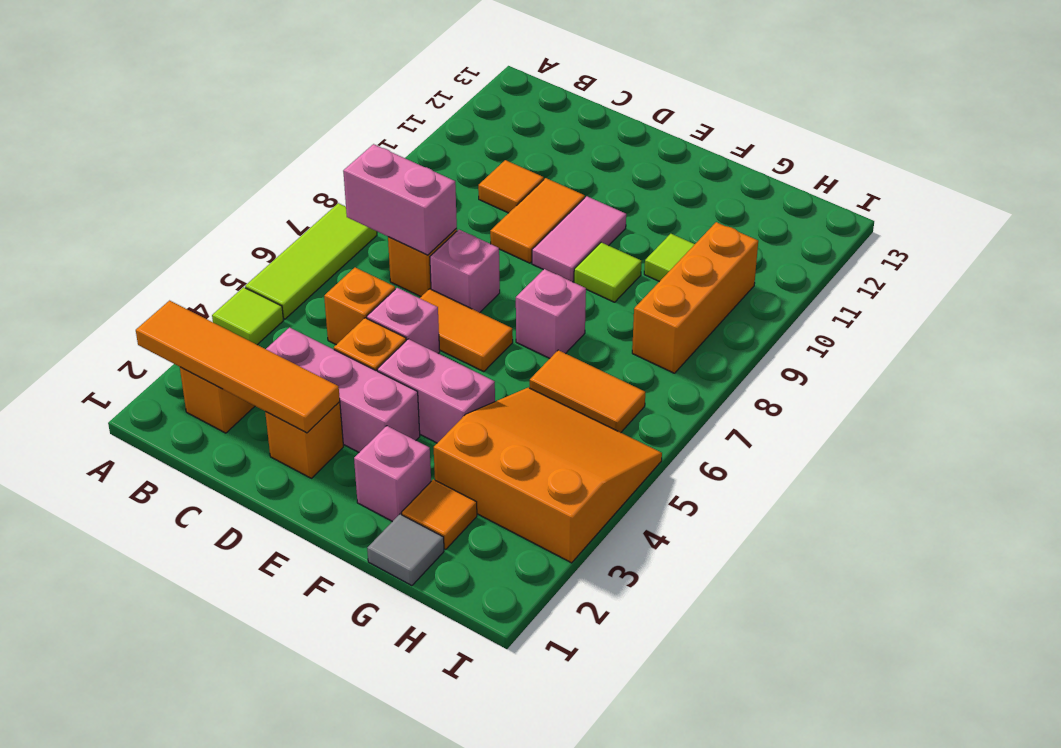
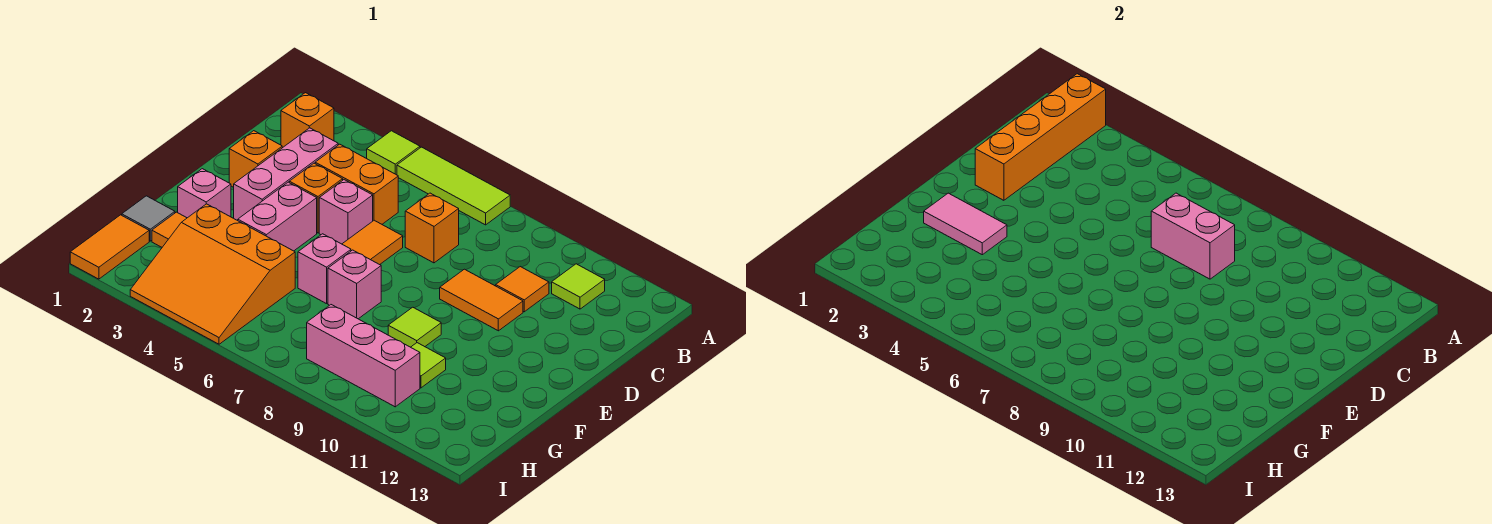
orange tile A2:D2 level 2 -> orange brick A2:D2 level 2
pink brick B7:C7 level 2 -> pink brick C7:C8 level 2
none -> lime tile B11 level 1
orange brick C5 level 1 -> orange brick C4:C5 level 1
pink brick D7 level 1 -> pink brick F6 level 1
pink tile E9:E10 level 1 -> pink tile F2:F3 level 2
orange slope G3:I5 level 1 top 3 -> orange slope G3:I5 level 1 top G
orange tile G6:H6 level 1 -> orange tile H1:I1 level 1
orange brick H8:H10 level 1 -> pink brick H8:H10 level 1

